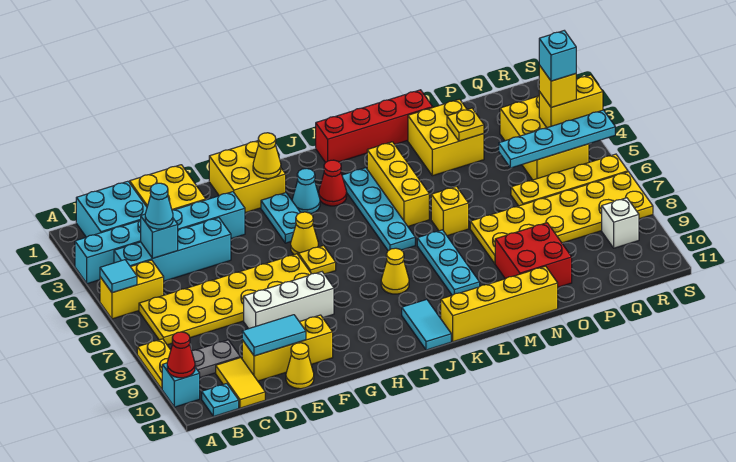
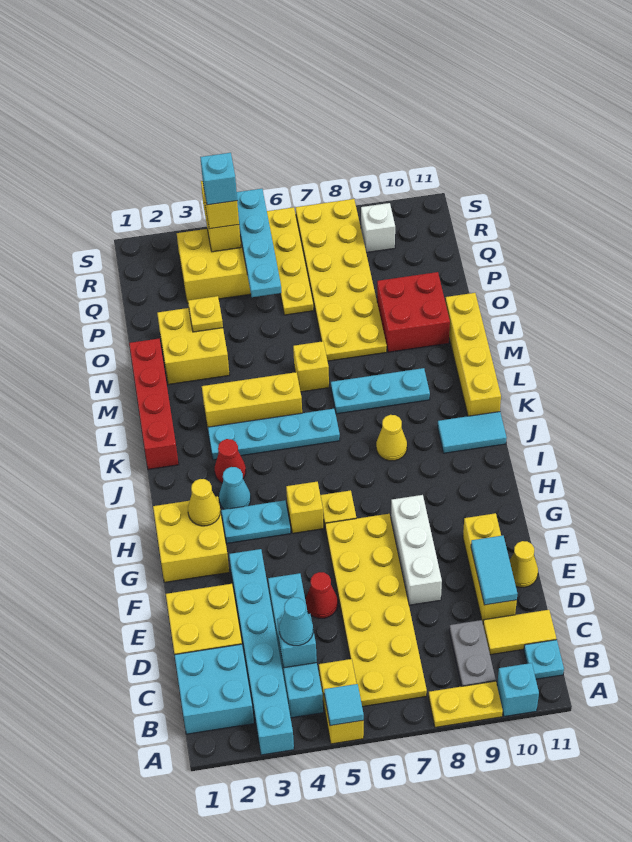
red cone A10 level 2 -> red cone E5 level 1
yellow cone H5 level 1 -> yellow brick H5 level 1

